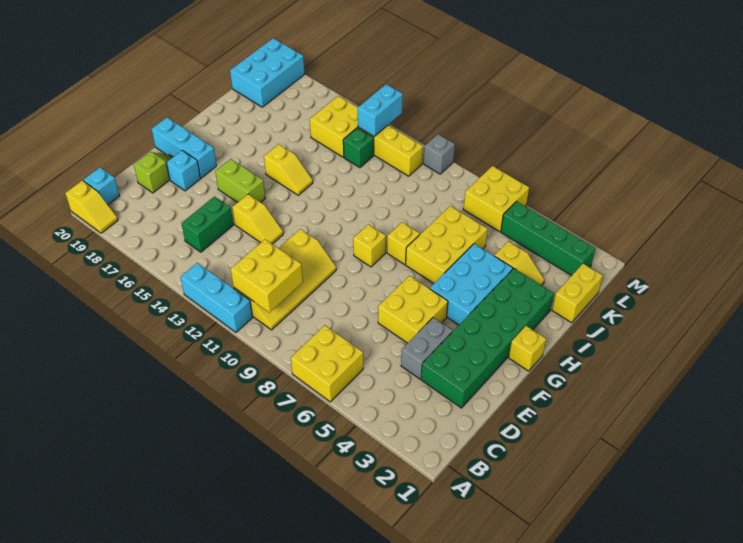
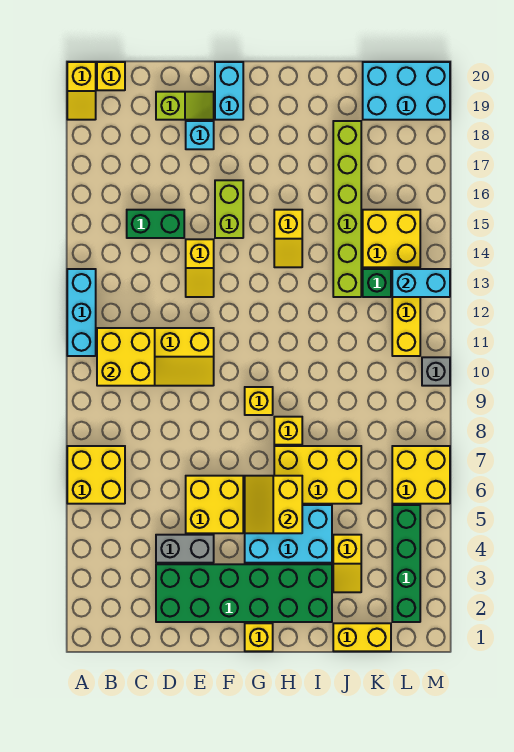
cyan brick B20 level 1 -> yellow brick B20 level 1
cyan brick F18:F20 level 1 -> cyan brick F19:F20 level 1
none -> yellow slope G5:H6 level 2 top H
none -> lime brick J13:J18 level 1

